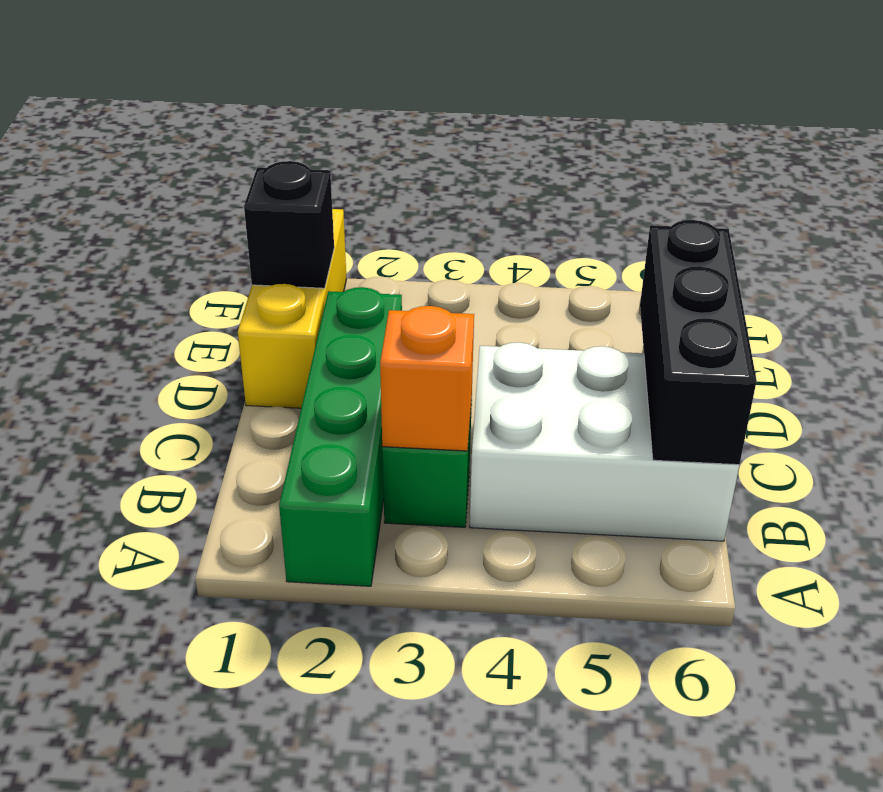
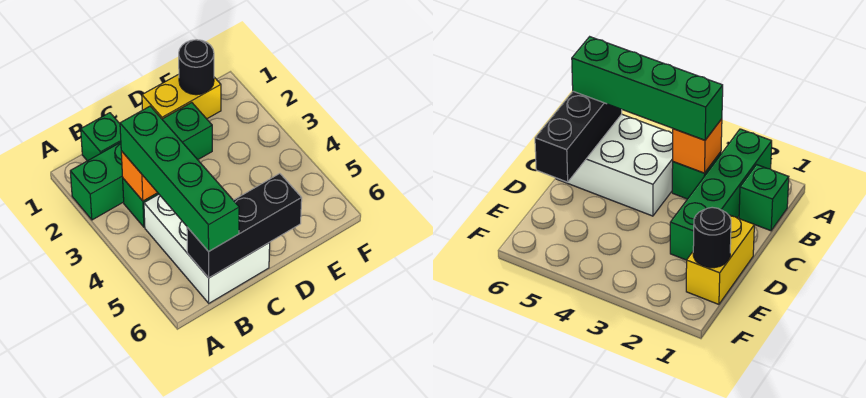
none -> green brick B1 level 1
none -> green brick B3:B6 level 3
yellow brick D1:F1 level 1 -> yellow brick D1:E1 level 1
black brick E1 level 2 -> black round brick E1 level 2

